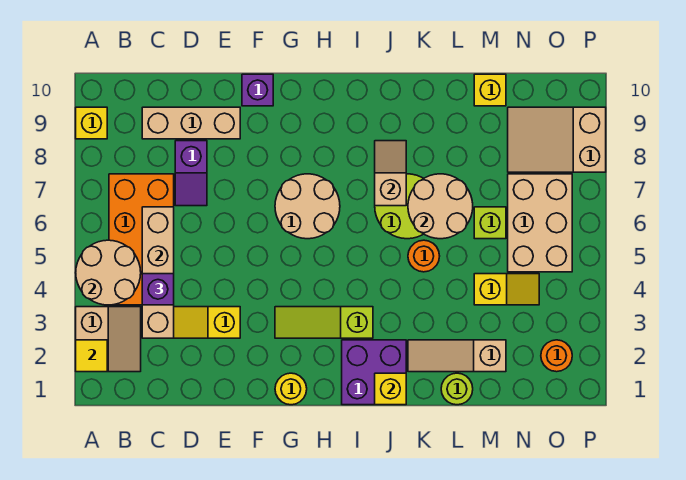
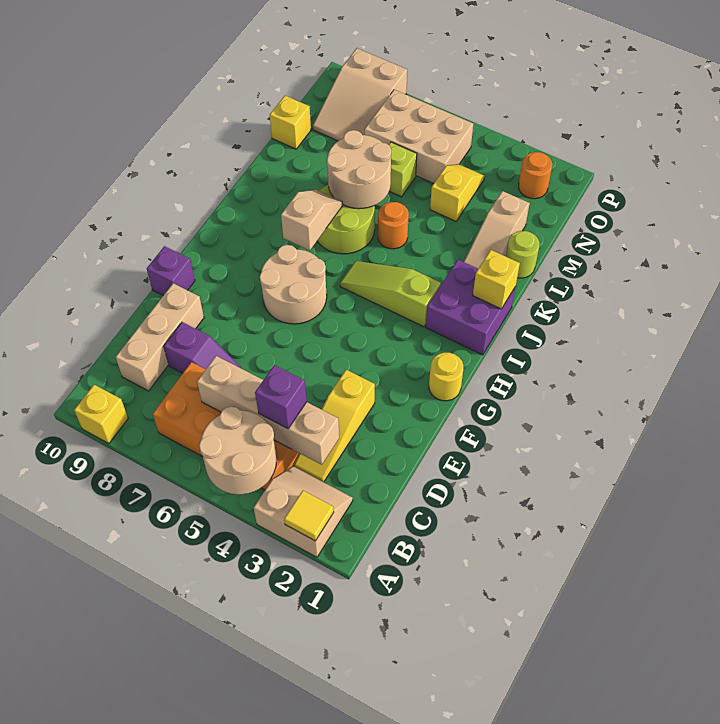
lime slope G3:I3 level 1 top I -> lime slope I3:I5 level 1 top 3
tan slope J7:J8 level 2 top 7 -> tan slope I7:J7 level 2 top I

